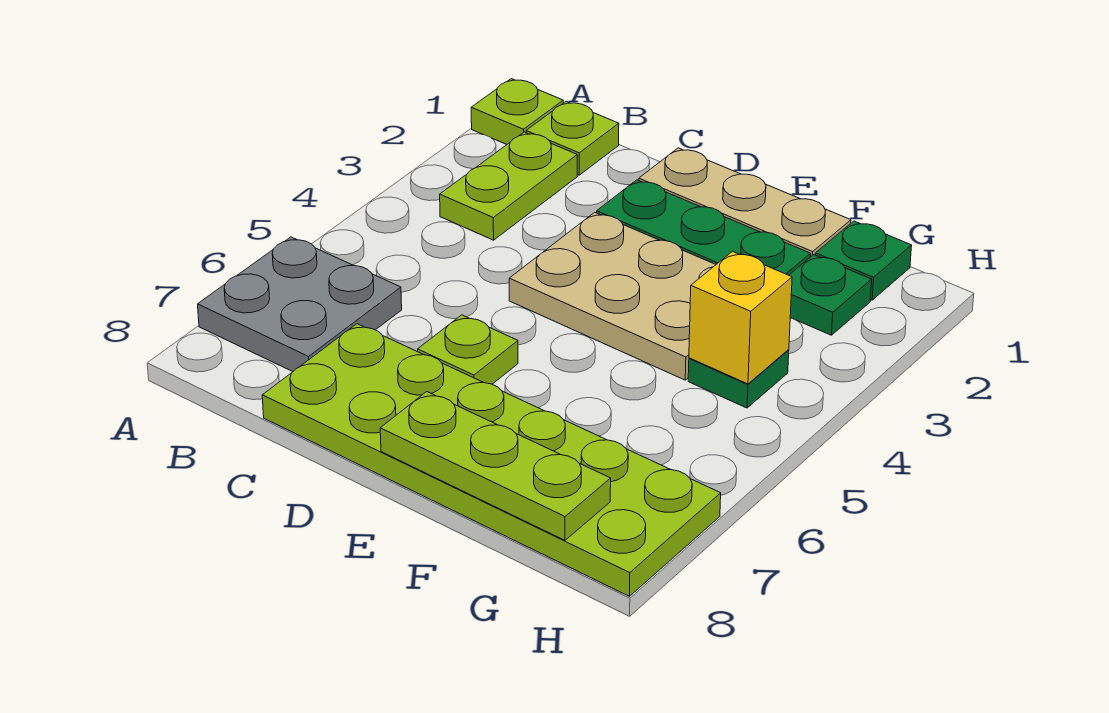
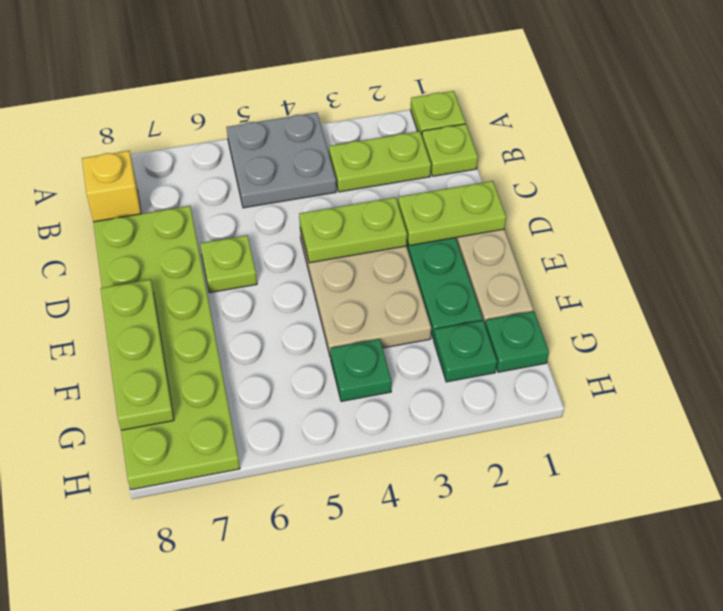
grey plate A6:B7 level 1 -> grey plate A4:B5 level 1
none -> lime plate D1:D2 level 2
none -> lime plate D3:D4 level 2
yellow brick G4 level 2 -> yellow brick B8 level 1

